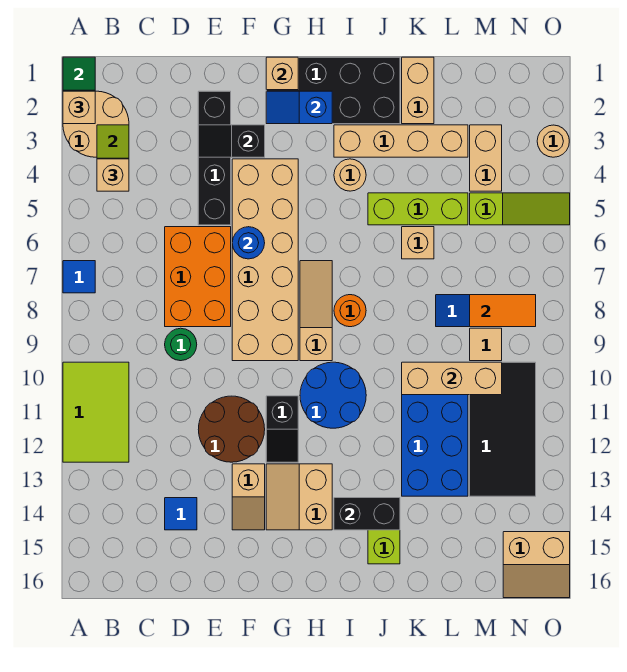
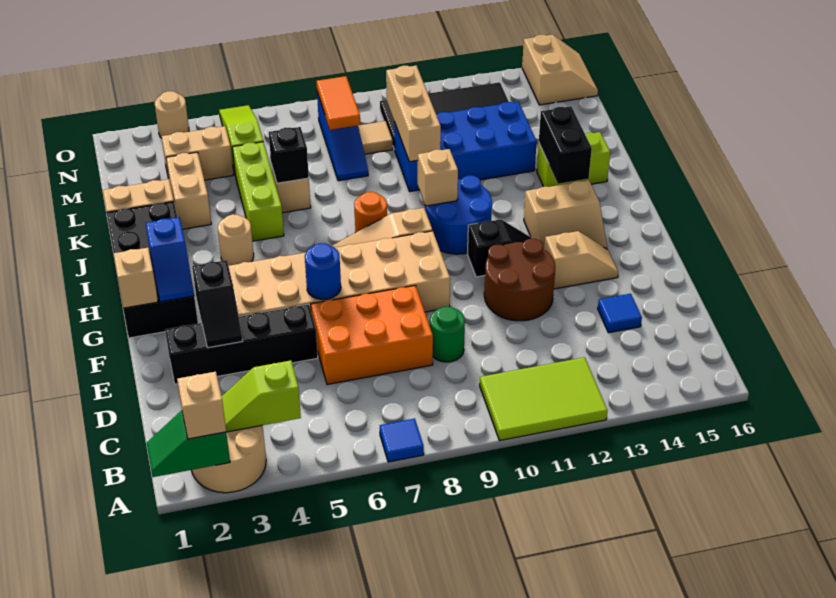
tan brick B4 level 3 -> tan brick I10 level 2
tan brick I3:L3 level 1 -> tan brick K3:L3 level 1
none -> black brick K6 level 2

